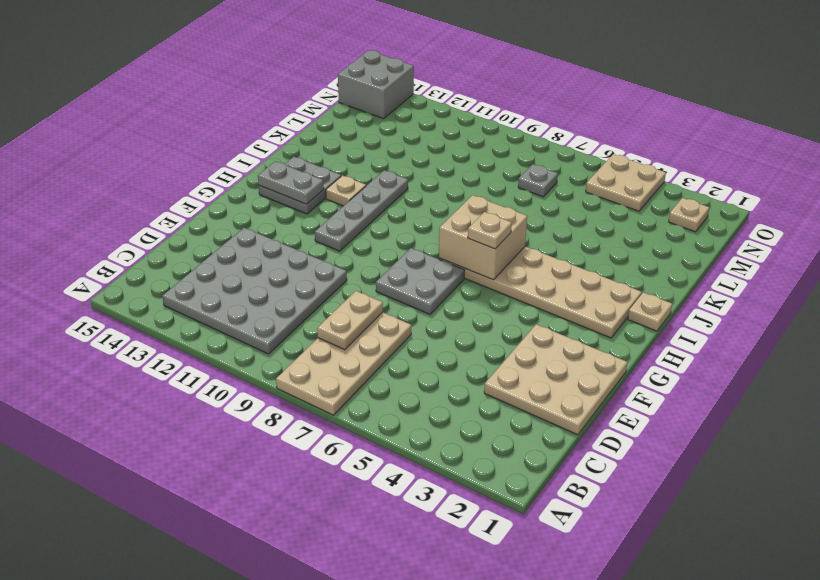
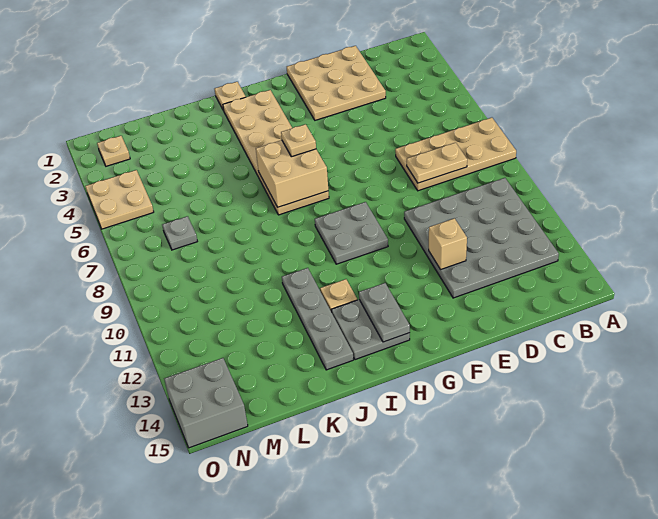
none -> tan brick E12 level 2
grey plate F7:G8 level 1 -> grey plate G9:H10 level 1
grey plate G11:J11 level 1 -> grey plate J11:J14 level 1

